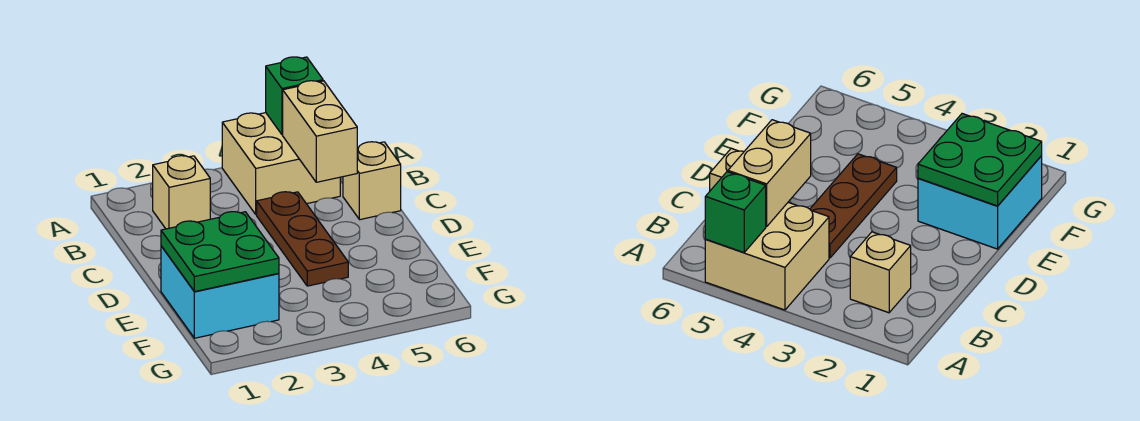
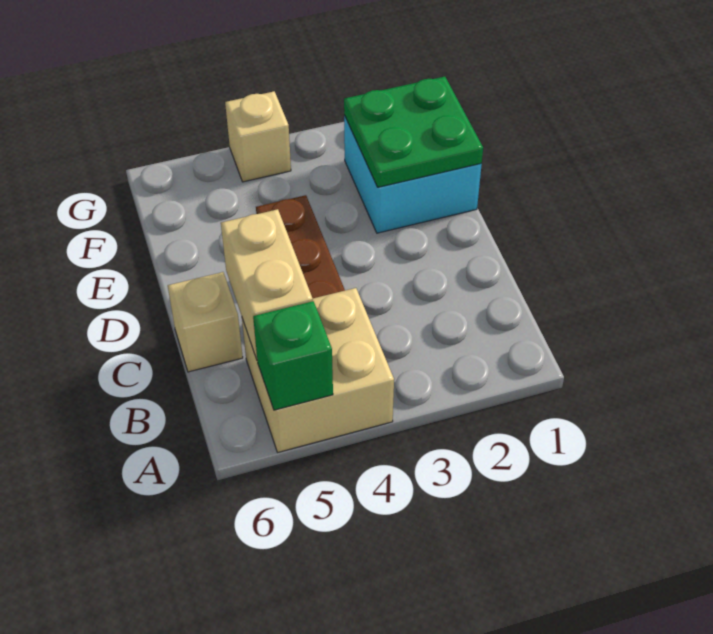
tan brick B2 level 1 -> tan brick G4 level 1

